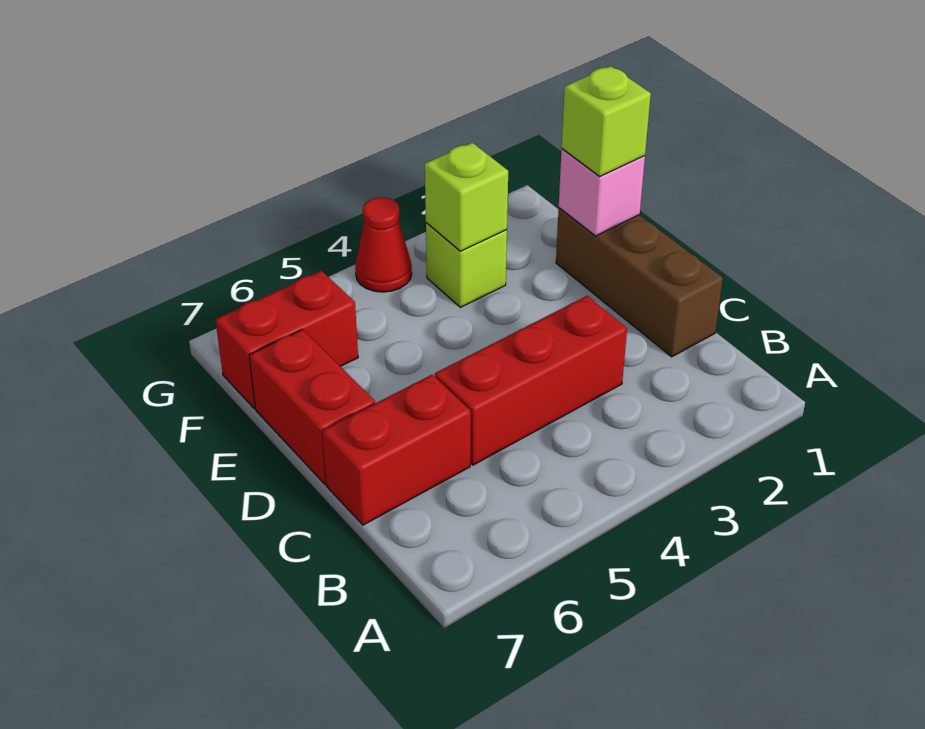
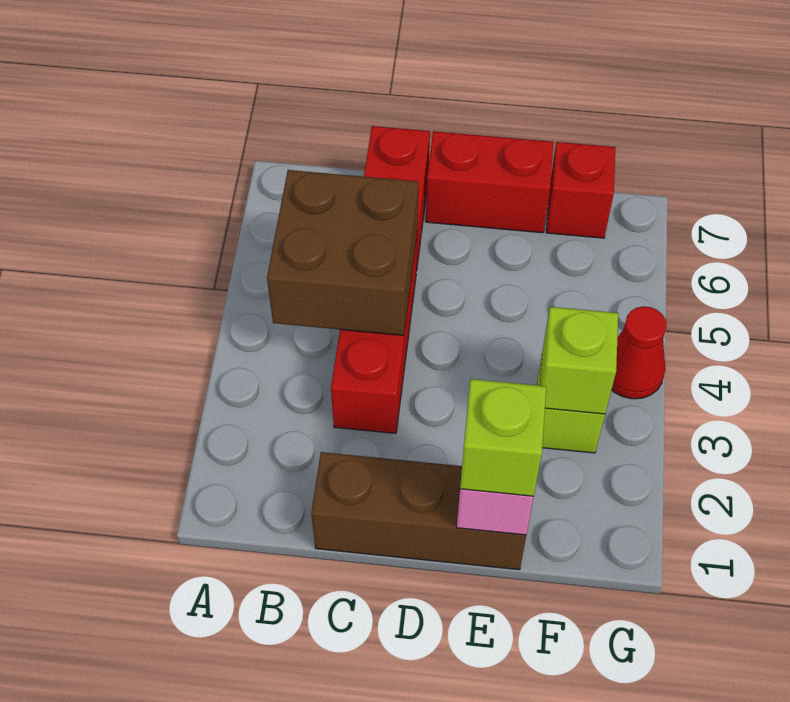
none -> brown brick B4:C5 level 2
red brick F6:F7 level 1 -> red brick F7 level 1

